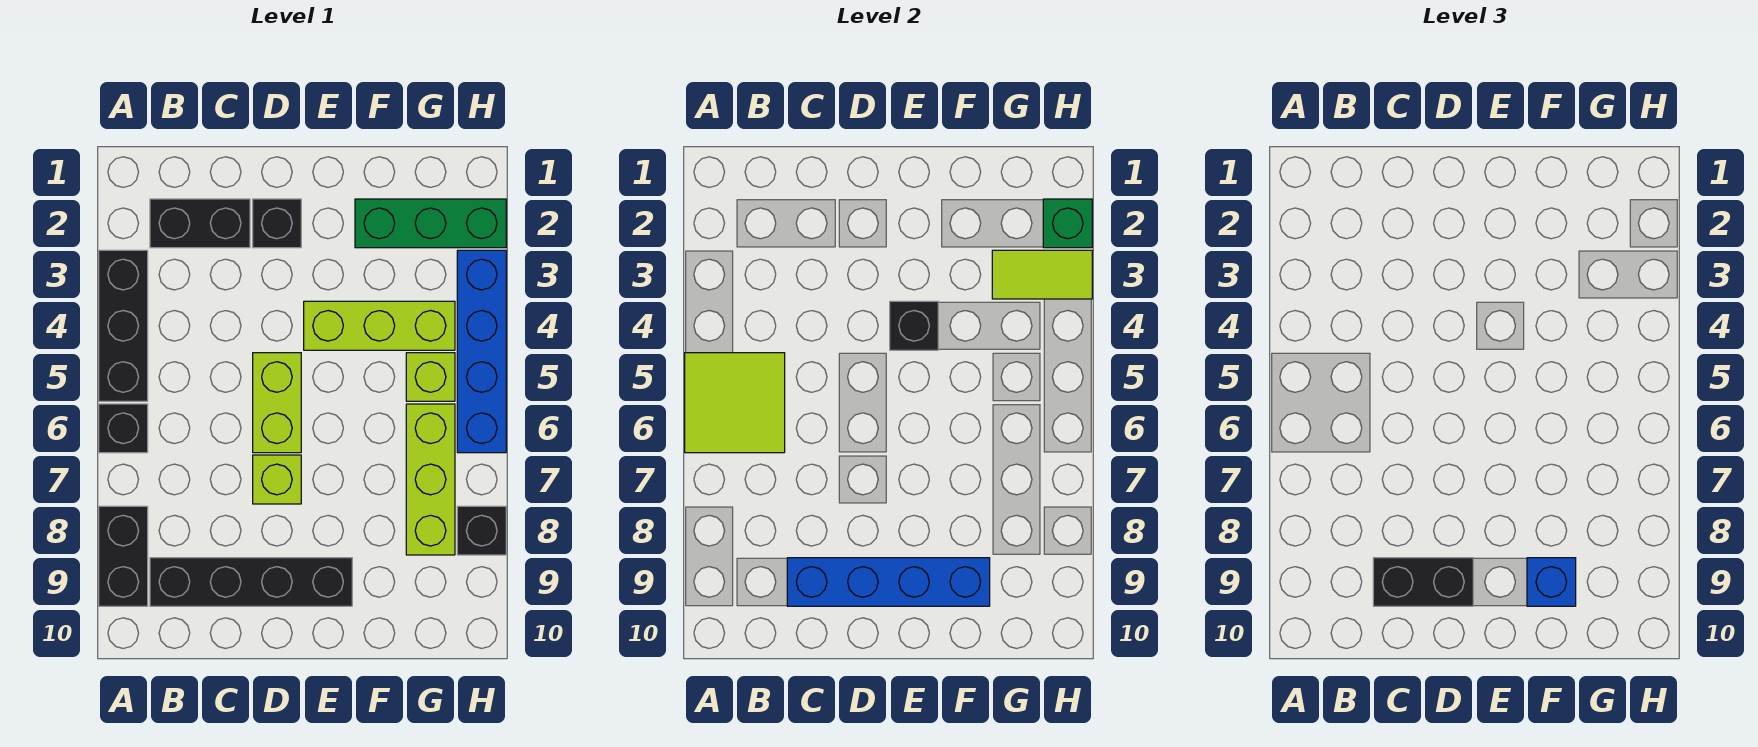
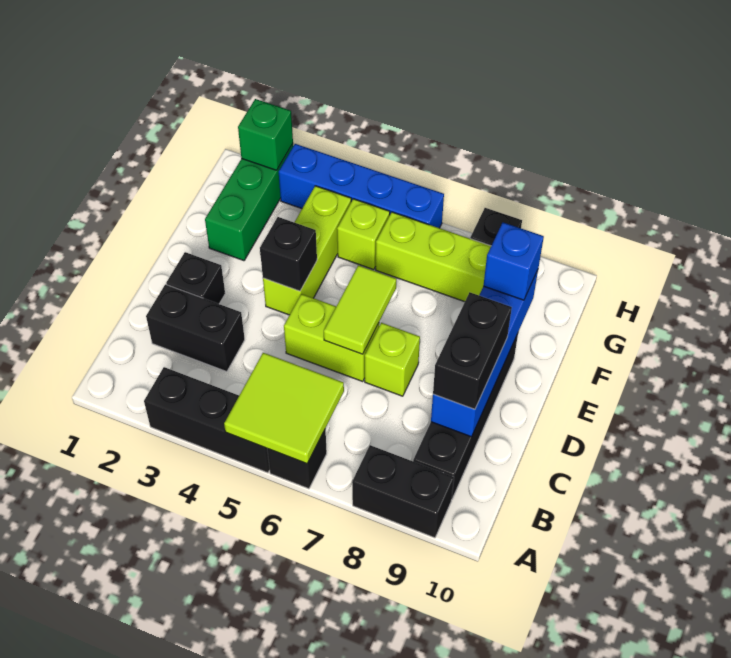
black brick B2:C2 level 1 -> black brick C2:C3 level 1
lime tile G3:H3 level 2 -> lime tile D6:E6 level 2

